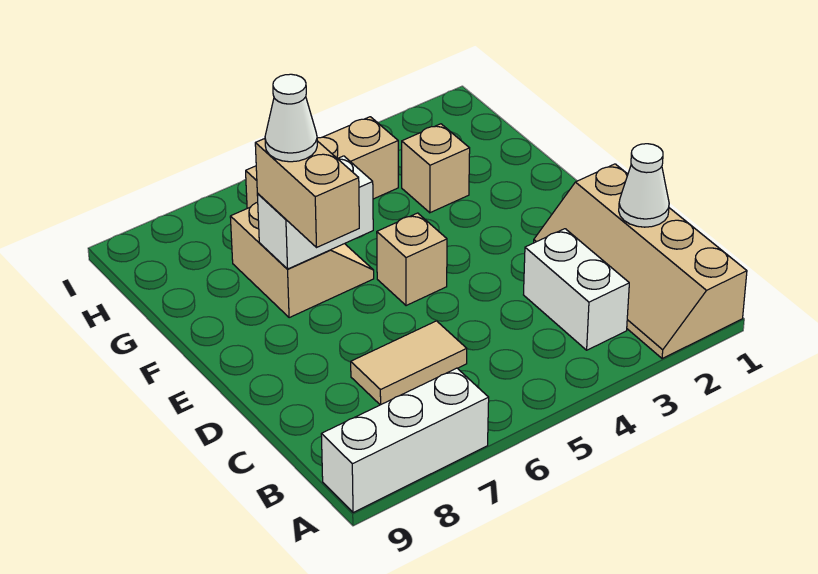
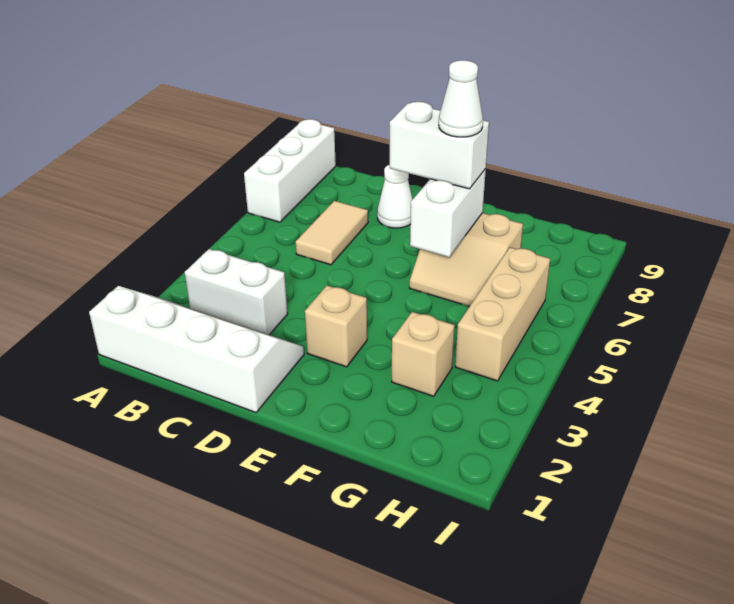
tan slope A1:D2 level 1 top 1 -> white slope A1:D2 level 1 top 1
white cone C1 level 2 -> white cone D8 level 1
tan brick E5 level 1 -> tan brick E3 level 1
tan brick E7:F7 level 3 -> white brick E7:F7 level 3

